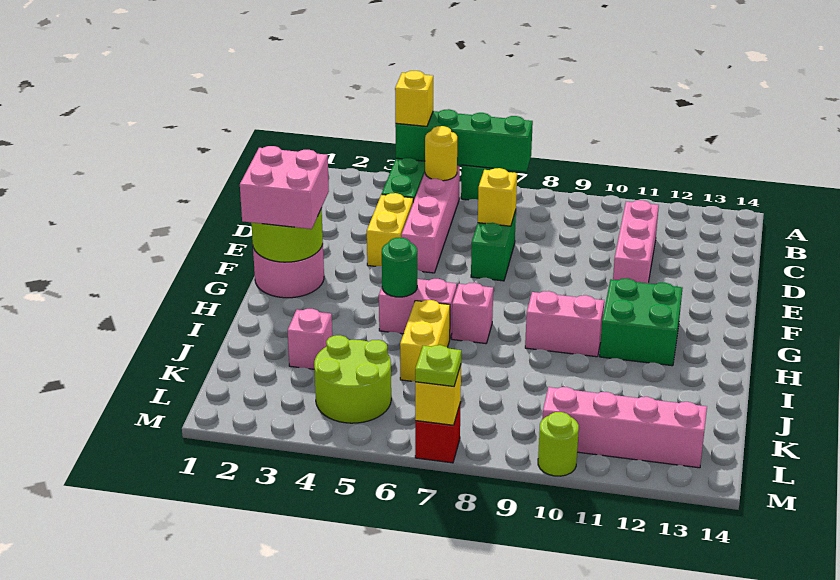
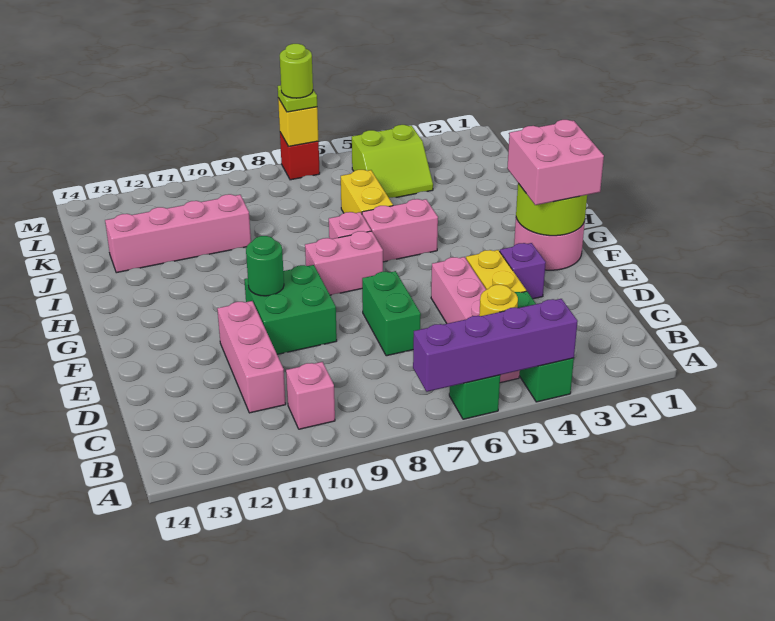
green brick A4:A7 level 2 -> purple brick A4:A7 level 2
yellow brick A4 level 3 -> none
yellow brick D7 level 2 -> none
none -> purple brick E3 level 1
green brick G11:H12 level 1 -> green brick E9:F10 level 1
green round brick H5 level 2 -> green round brick F10 level 2
pink brick H9:H10 level 1 -> pink brick G7:G8 level 1
pink brick J3 level 1 -> pink brick B10 level 1
lime round brick K4:L5 level 1 -> lime slope K4:L5 level 1 top L
pink brick L10:L13 level 1 -> pink brick J10:J13 level 1
lime round brick M10 level 1 -> lime round brick M7 level 4

